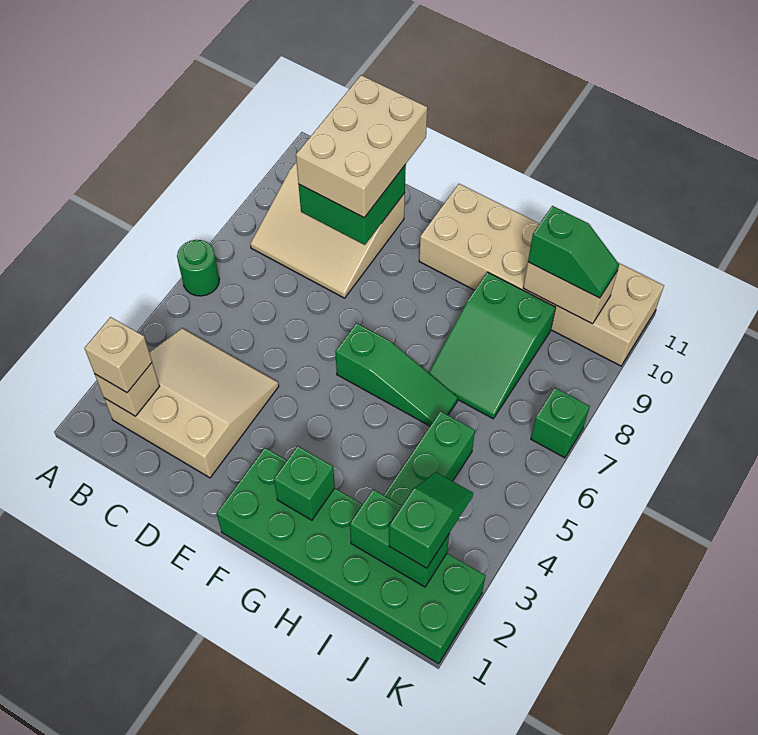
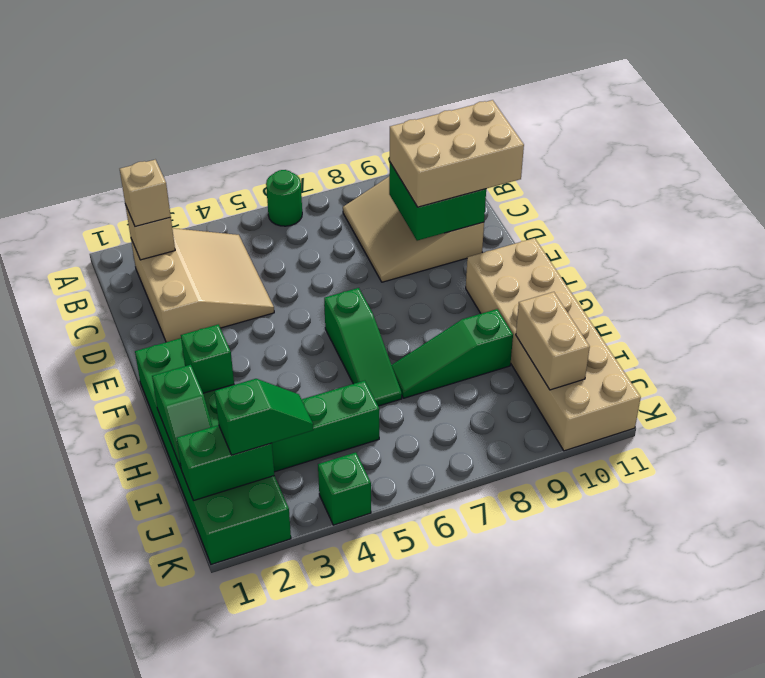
green slope H7:I9 level 1 top 9 -> green slope H7:H9 level 1 top 9
green brick I2:J2 level 2 -> green brick J1:J2 level 2
green slope I10:J10 level 3 top I -> green slope H1:I1 level 2 top H
green brick K7 level 1 -> green brick K4 level 1

